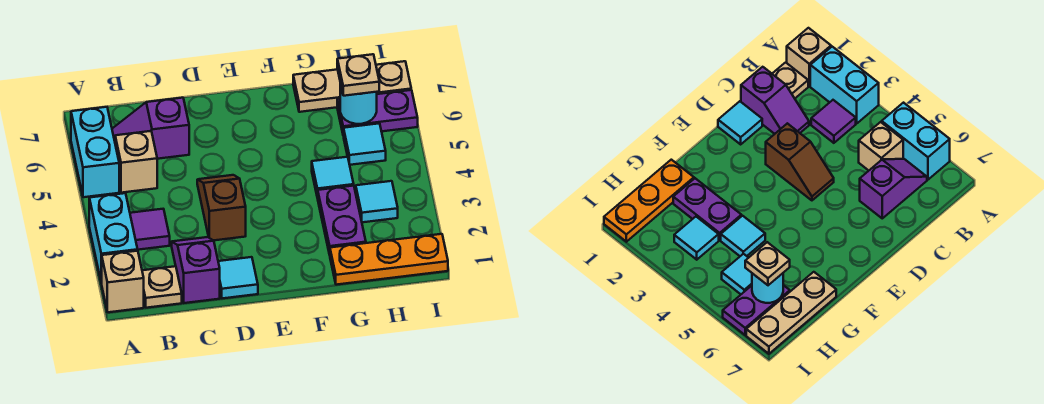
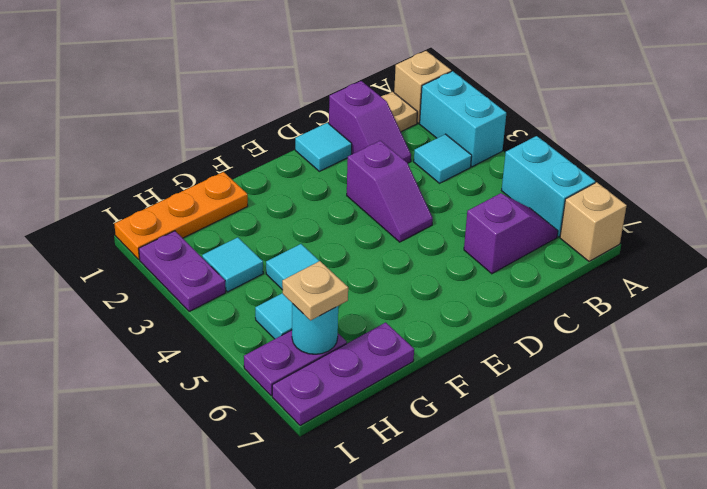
purple tile B3 level 1 -> cyan tile B3 level 1
tan brick B5 level 1 -> tan brick A7 level 1
brown slope D3:D4 level 1 top 3 -> purple slope D3:D4 level 1 top 3
purple plate G2:G3 level 1 -> purple plate I2:I3 level 1
tan plate G7:I7 level 1 -> purple plate G7:I7 level 1

